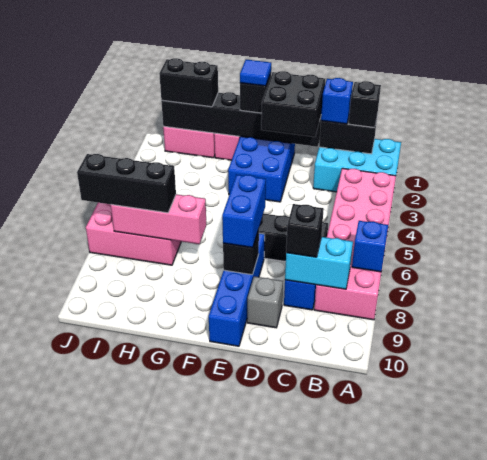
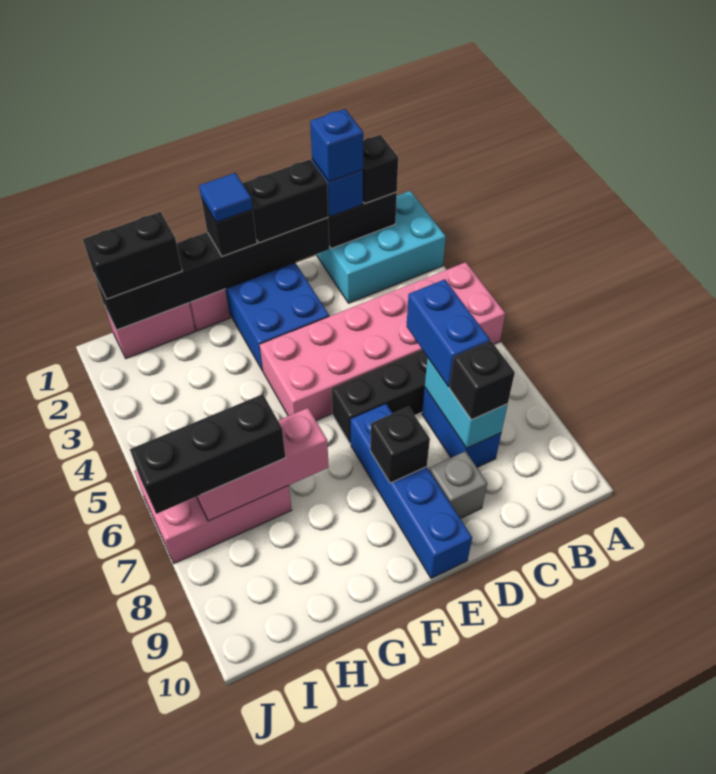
pink brick A3:B8 level 1 -> pink brick A4:F5 level 1
blue brick A7 level 2 -> blue brick C1 level 4
cyan brick B8:C8 level 2 -> cyan brick C7:C8 level 2
black brick D1:E2 level 3 -> black brick D1:E1 level 3
blue brick E7:E8 level 3 -> blue brick C6:C7 level 3

